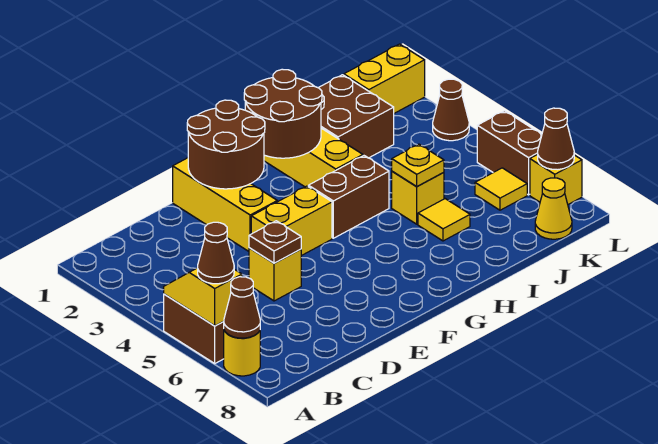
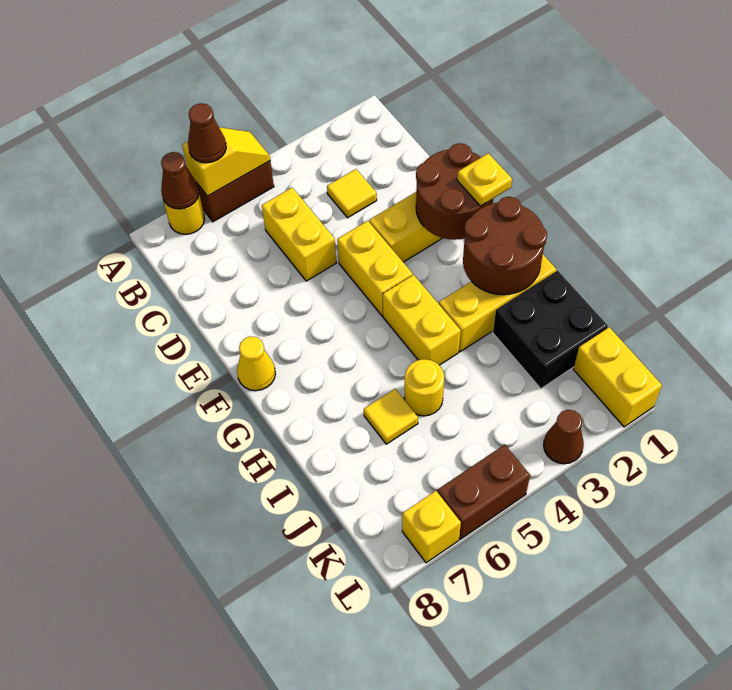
yellow brick D5 level 1 -> yellow brick C5:D5 level 1
brown plate D5 level 2 -> none
brown brick G4:H4 level 1 -> yellow brick G4:H4 level 1
brown brick I1:J2 level 1 -> black brick I1:J2 level 1
yellow brick I5 level 1 -> yellow round brick I5 level 1
yellow plate I5 level 2 -> yellow plate F1 level 3
yellow tile K6 level 1 -> yellow tile C3 level 1
yellow cone K8 level 1 -> yellow cone F8 level 1
brown cone L7 level 2 -> none

